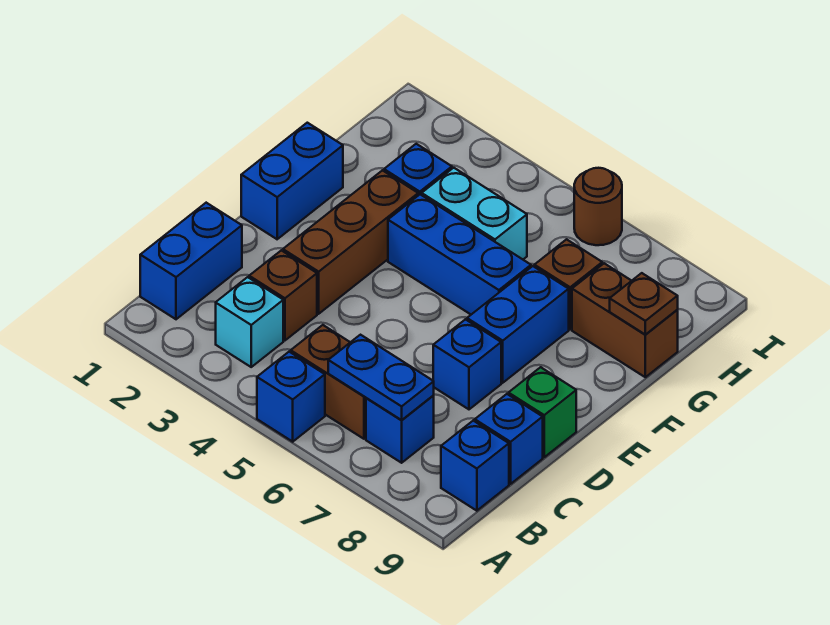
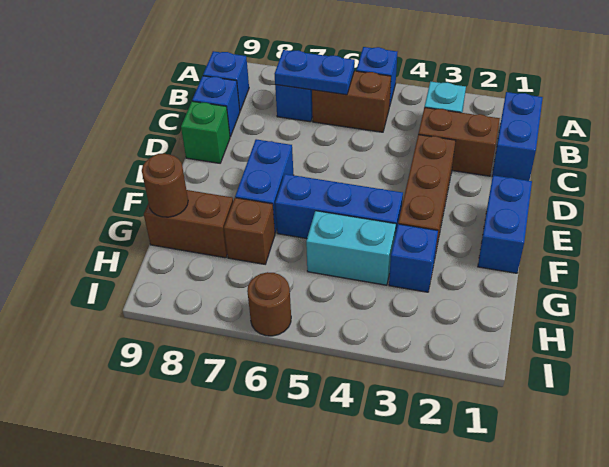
brown brick C3 level 1 -> brown brick C2:C3 level 1
blue brick D7 level 1 -> none
brown plate G9 level 2 -> brown round brick G9 level 2

